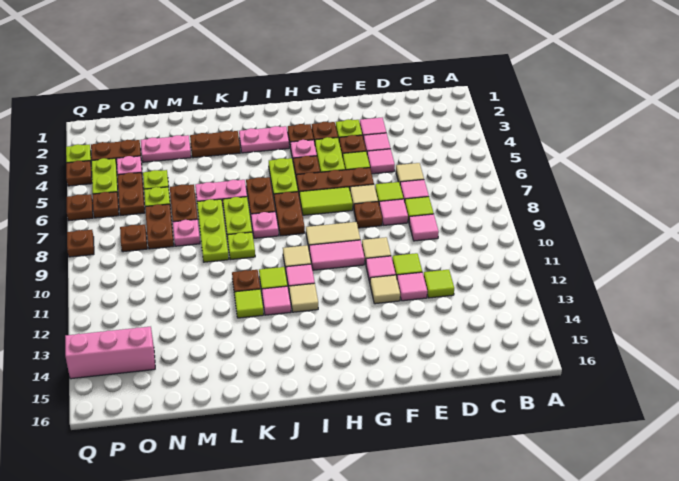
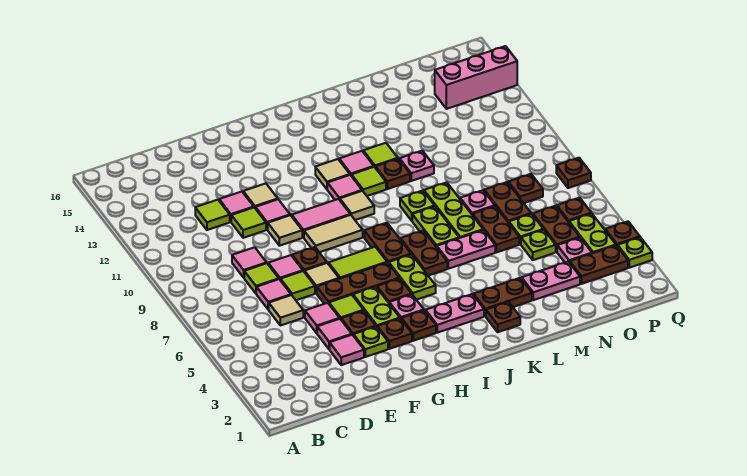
pink plate J8 level 1 -> pink plate L11 level 1
brown plate Q6 level 1 -> brown plate K2 level 1

